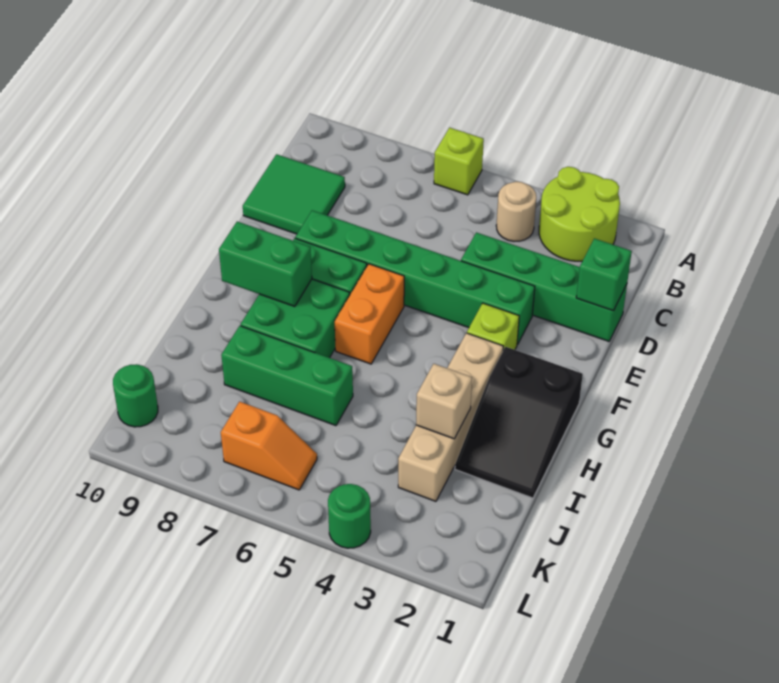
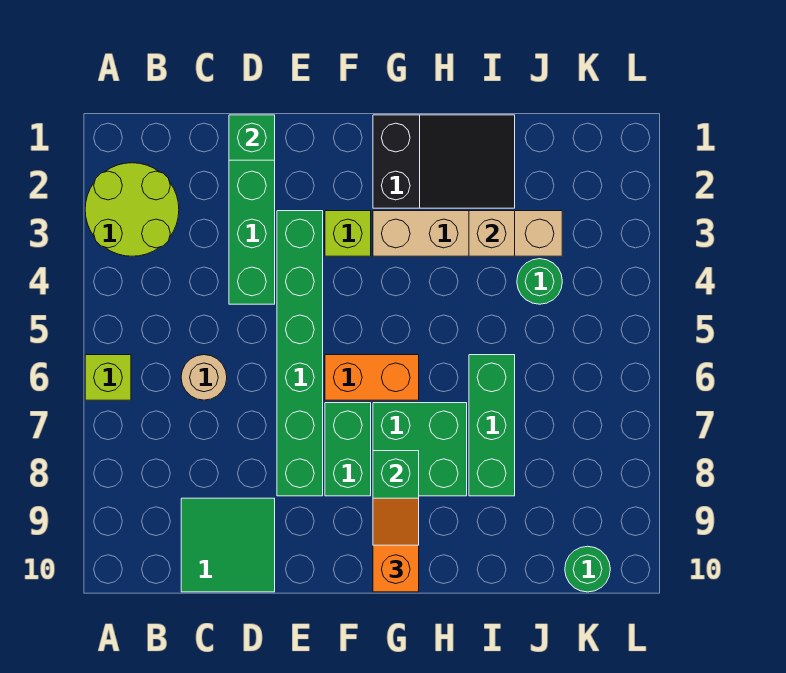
tan round brick B4 level 1 -> tan round brick C6 level 1
orange slope K6:K7 level 1 top 7 -> orange slope G9:G10 level 3 top 10
green round brick L4 level 1 -> green round brick J4 level 1

